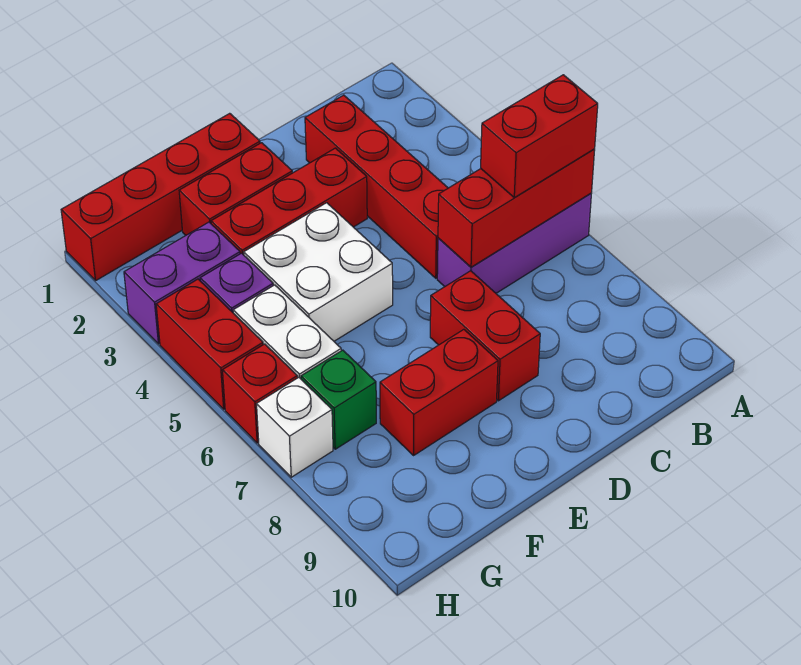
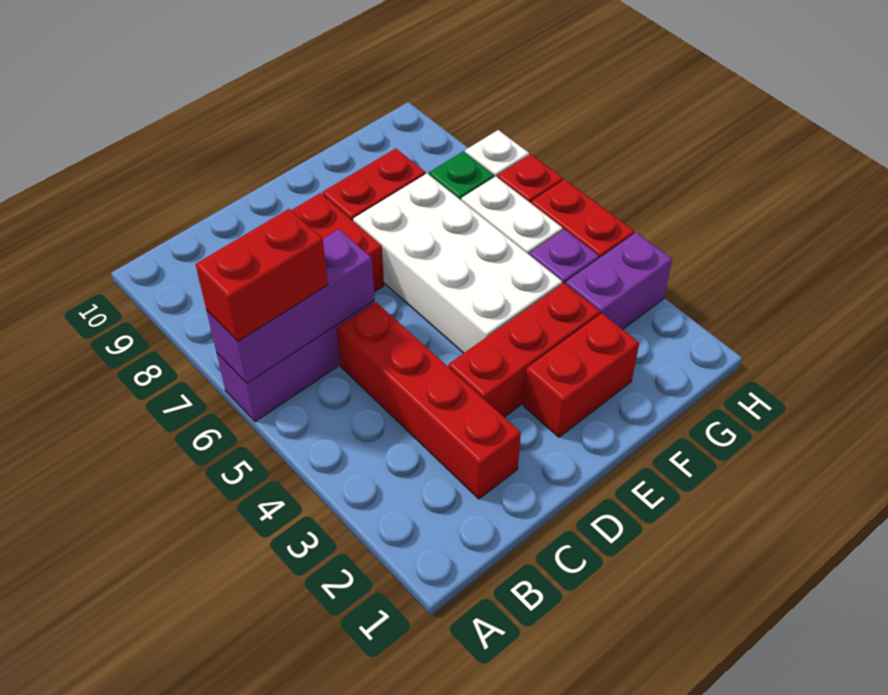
red brick A6:C6 level 2 -> purple brick A6:C6 level 2
red brick E1:H1 level 1 -> none
white brick E4:F5 level 1 -> white brick E4:F7 level 1

